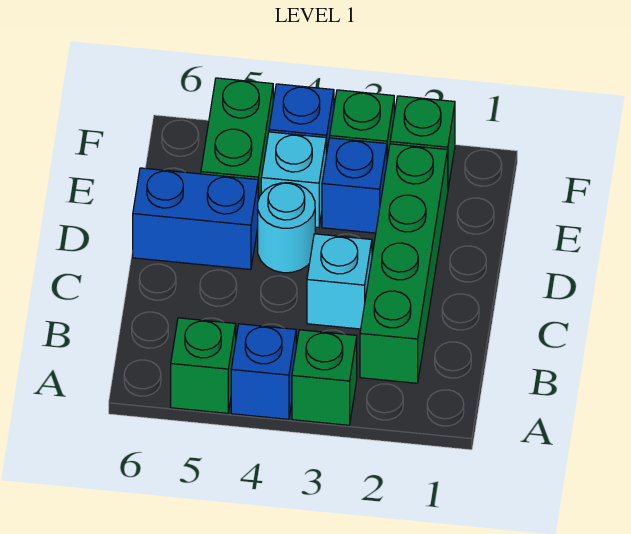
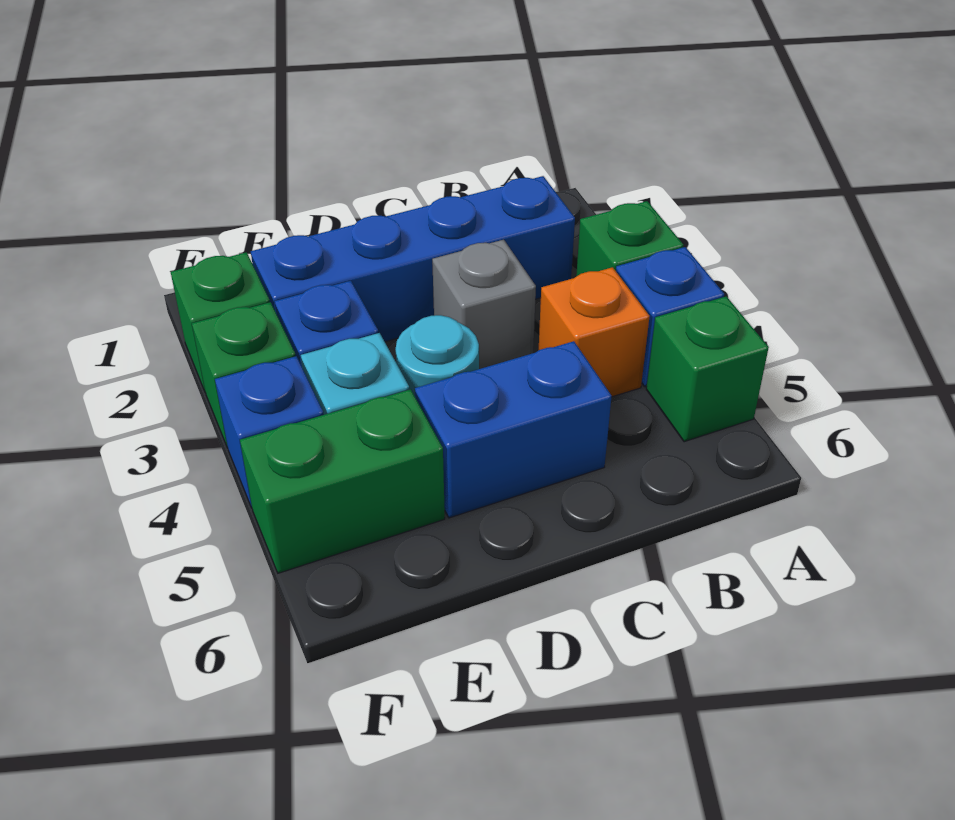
green brick B2:E2 level 1 -> blue brick B2:E2 level 1
none -> orange brick B4 level 1
cyan brick C3 level 1 -> grey brick C3 level 1
blue brick D5:D6 level 1 -> blue brick C5:D5 level 1

